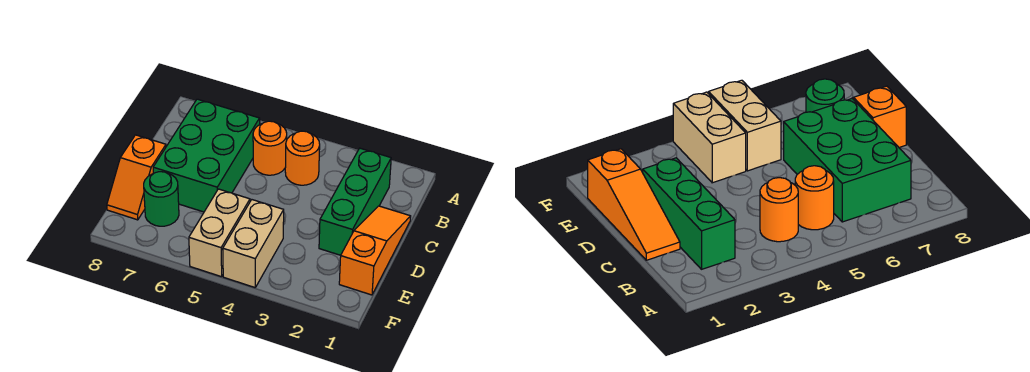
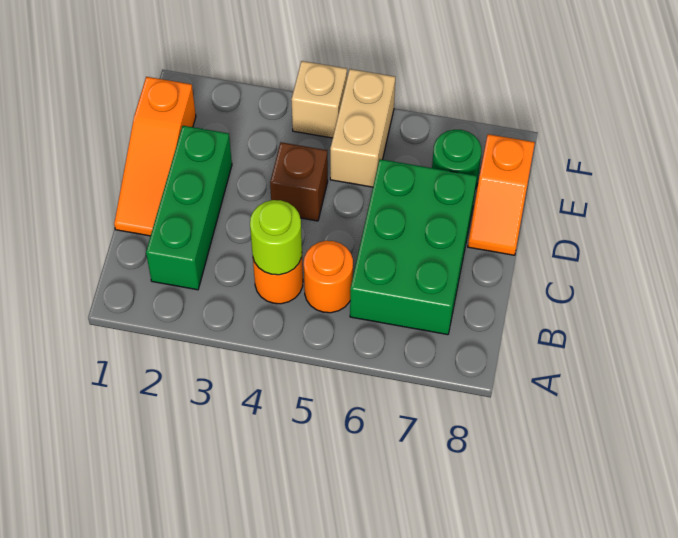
none -> lime round brick B4 level 2
none -> brown brick D4 level 1
orange slope D8:E8 level 1 top D -> orange slope D8:E8 level 1 top E
tan brick E4:F4 level 1 -> tan brick F4 level 1

